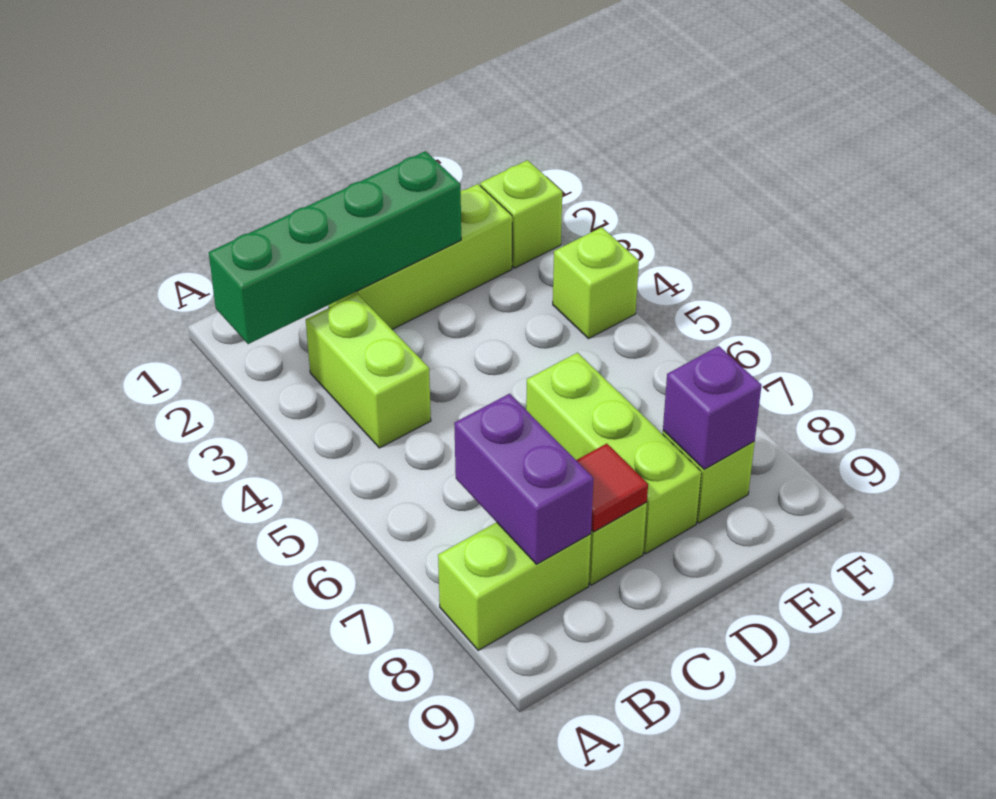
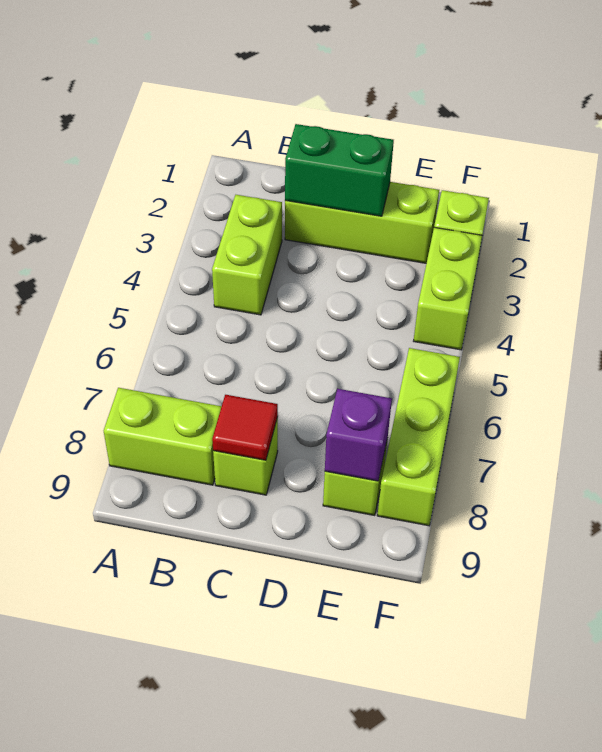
green brick A2:D2 level 2 -> green brick C2:D2 level 2
purple brick B7:B8 level 2 -> none
lime brick D6:D8 level 1 -> lime brick F6:F8 level 1
lime brick F4 level 1 -> lime brick F3:F4 level 1

